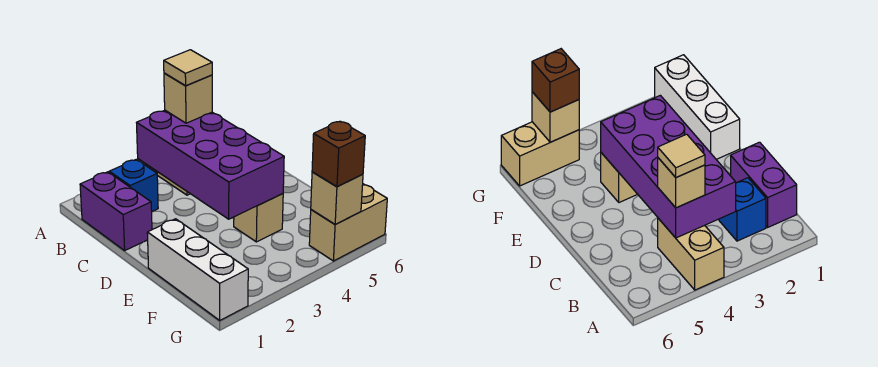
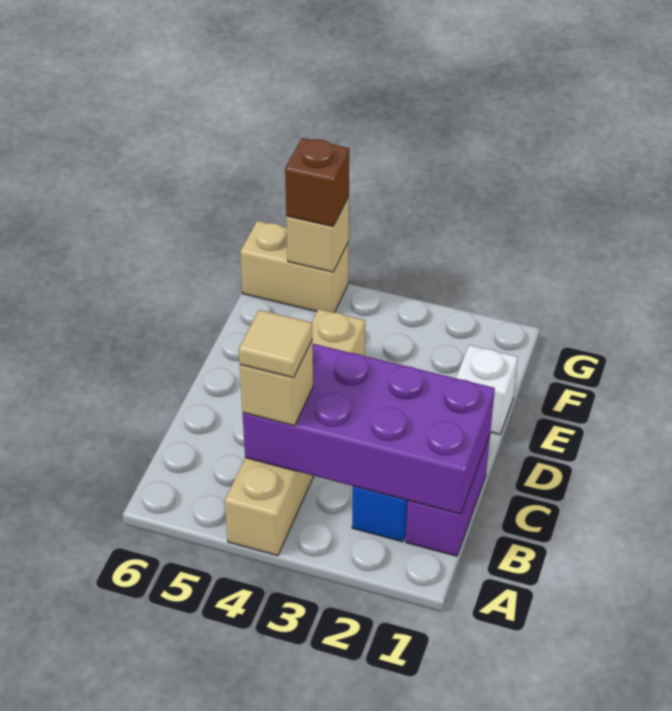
purple brick B3:E4 level 2 -> purple brick B1:C4 level 2
white brick E1:G1 level 1 -> white brick E1 level 1

